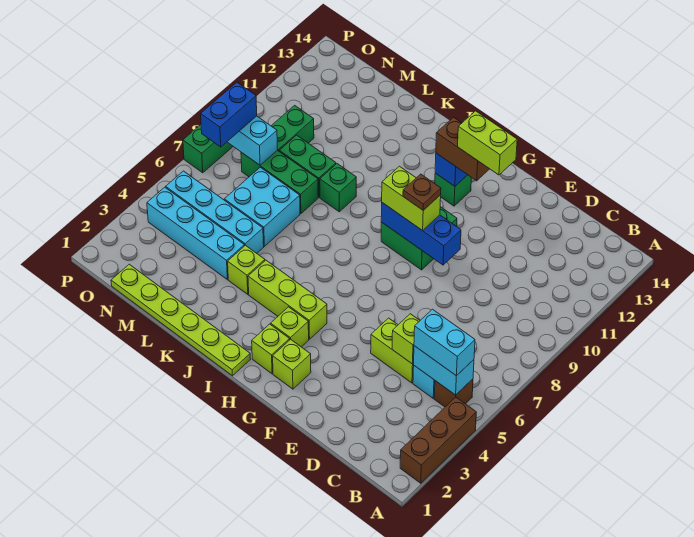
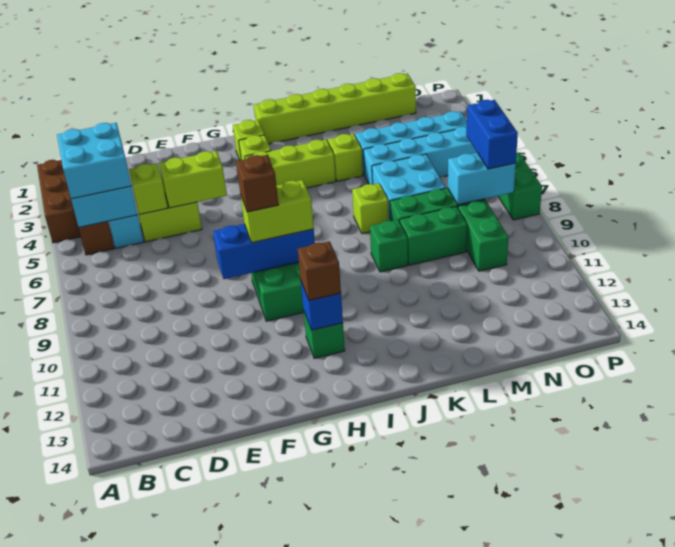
cyan brick B5:C5 level 3 -> cyan brick B4:C5 level 3
lime brick F12:G12 level 4 -> lime brick E5:F5 level 2
lime brick G2 level 1 -> lime brick K7 level 1
brown plate G9 level 4 -> brown brick G9 level 4
brown brick G12:H12 level 3 -> brown brick H12 level 3
lime plate I1:N1 level 1 -> lime brick I1:N1 level 1

